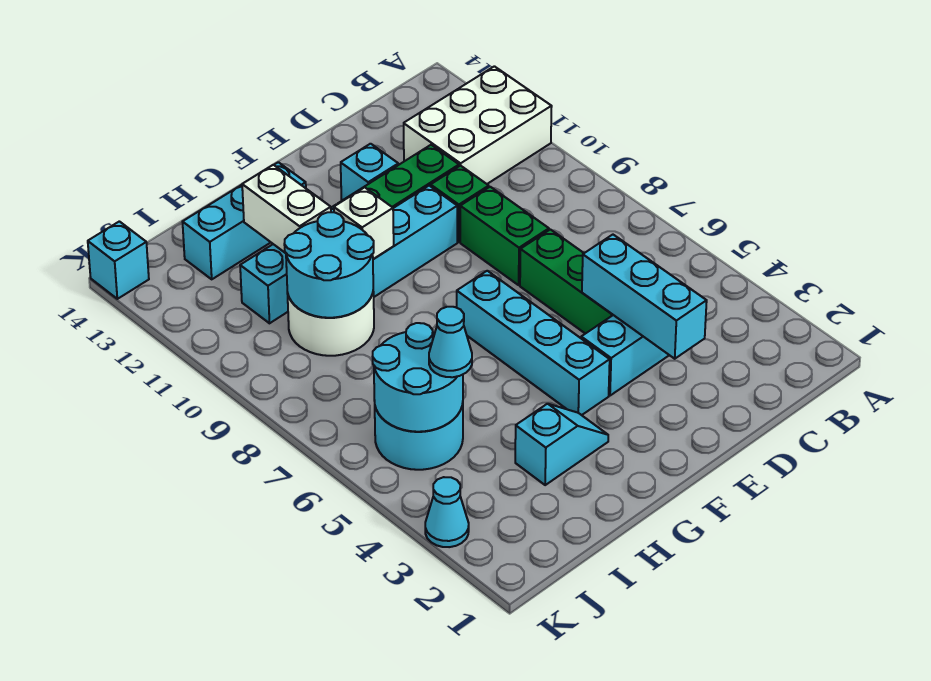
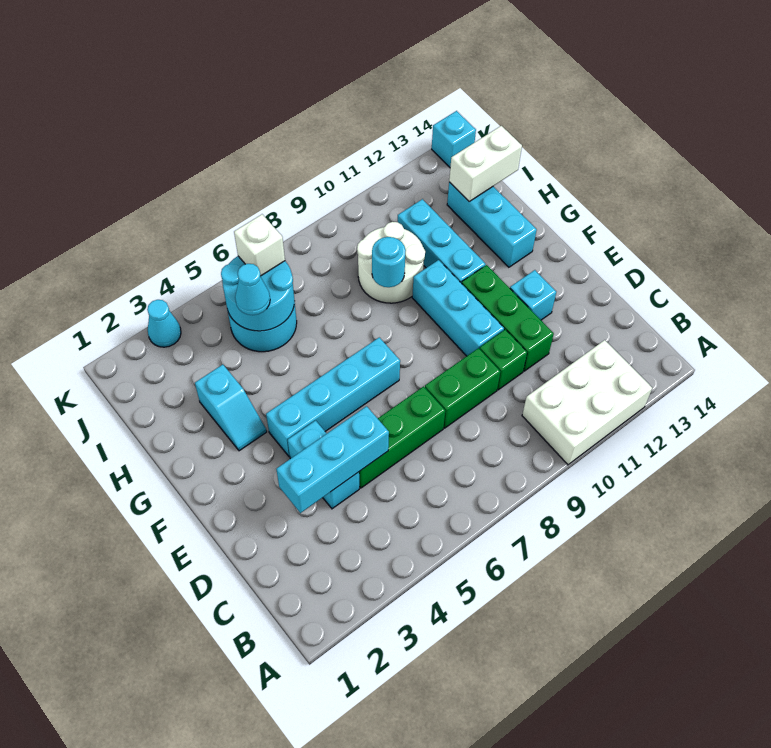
white brick A11:C12 level 1 -> white brick A10:B12 level 1
white brick G10 level 2 -> white brick J6 level 3
cyan round brick H9:I10 level 2 -> cyan round brick H9 level 2
white brick H11:H12 level 2 -> white brick I13:I14 level 2

